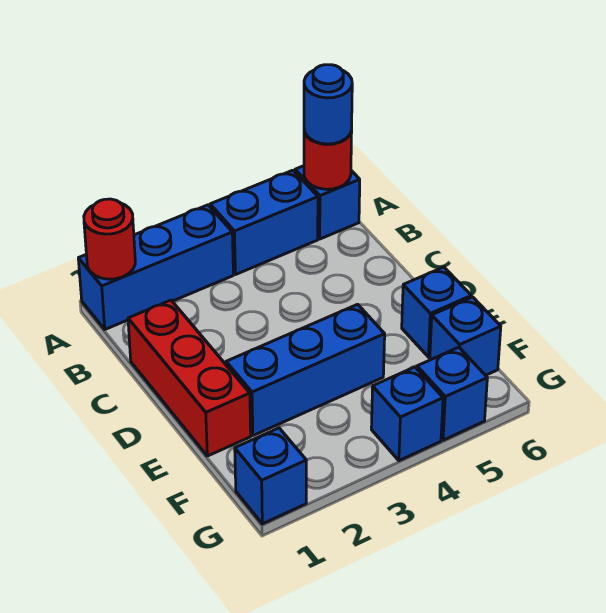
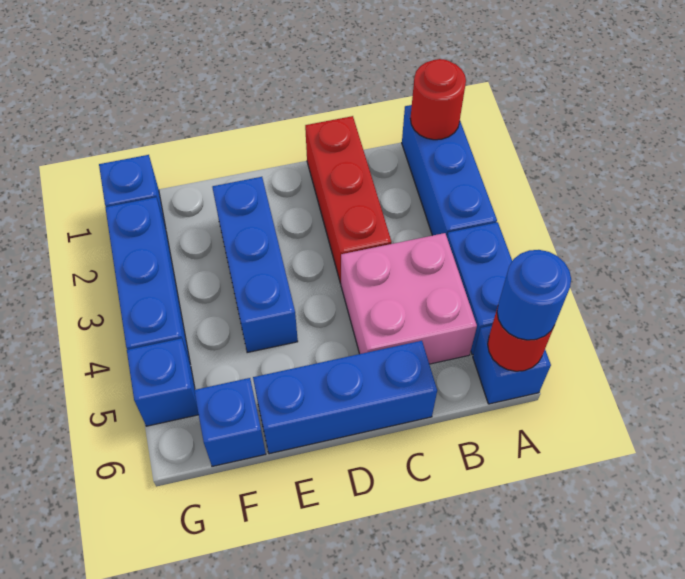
none -> pink brick B4:C5 level 1
red brick C1:E1 level 1 -> red brick C1:C3 level 1
blue brick E6 level 1 -> blue brick C6:E6 level 1
blue brick G4 level 1 -> blue brick G2:G4 level 1

